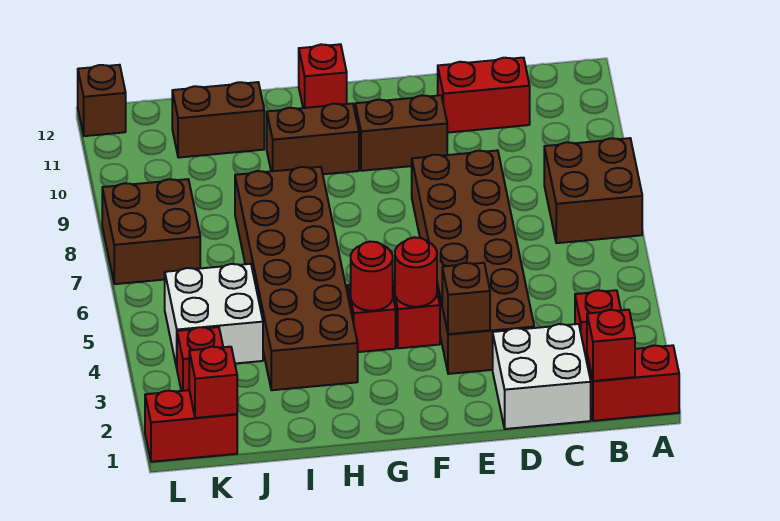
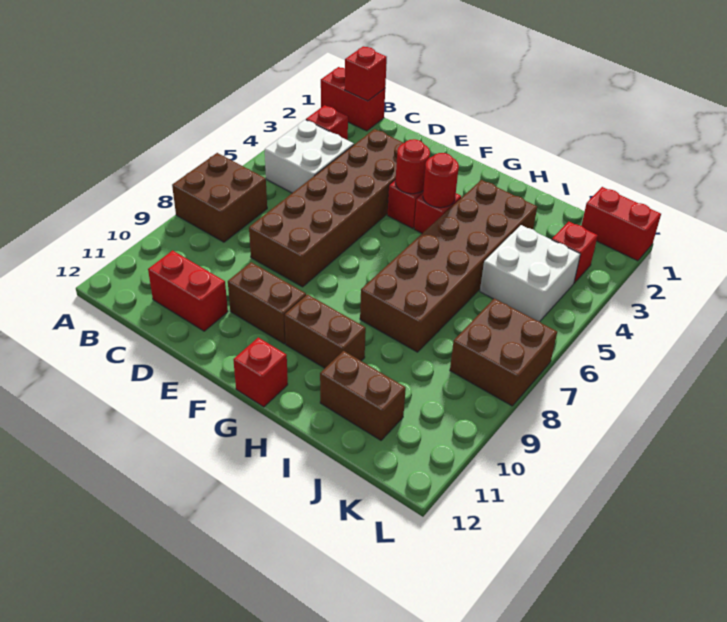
white brick C1:D2 level 1 -> white brick B4:C5 level 1
brown brick E3 level 2 -> none
red brick K1 level 2 -> none
brown brick L12 level 1 -> none

